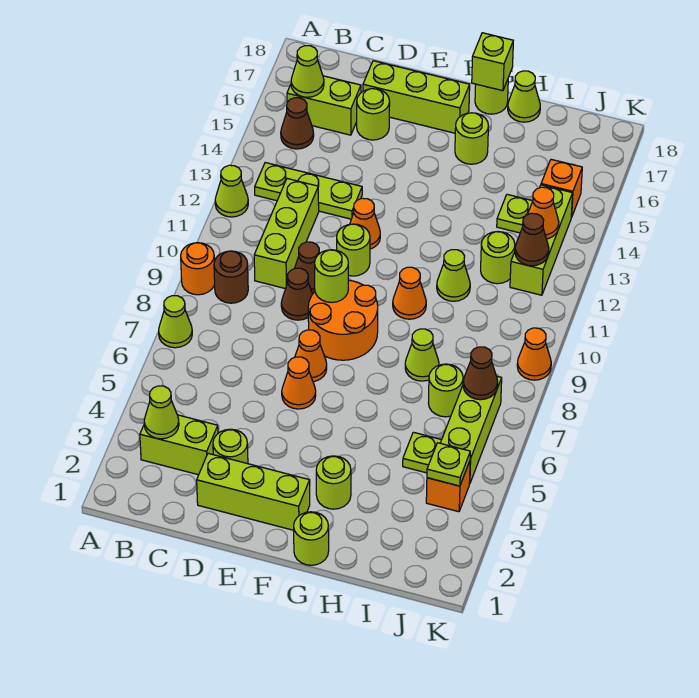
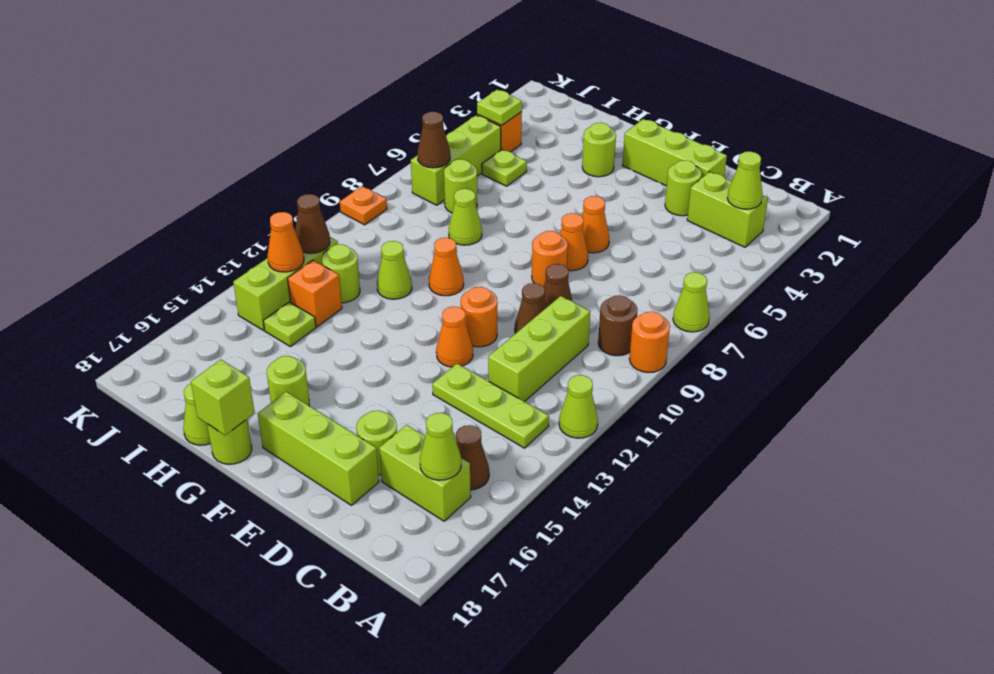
orange round brick E8:F9 level 1 -> orange round brick E8 level 1
lime round brick E9 level 2 -> none
lime round brick E11 level 1 -> orange round brick E11 level 1
lime round brick G1 level 1 -> none
orange brick J15 level 1 -> orange brick I13 level 1
orange cone K9 level 1 -> orange plate K9 level 1

